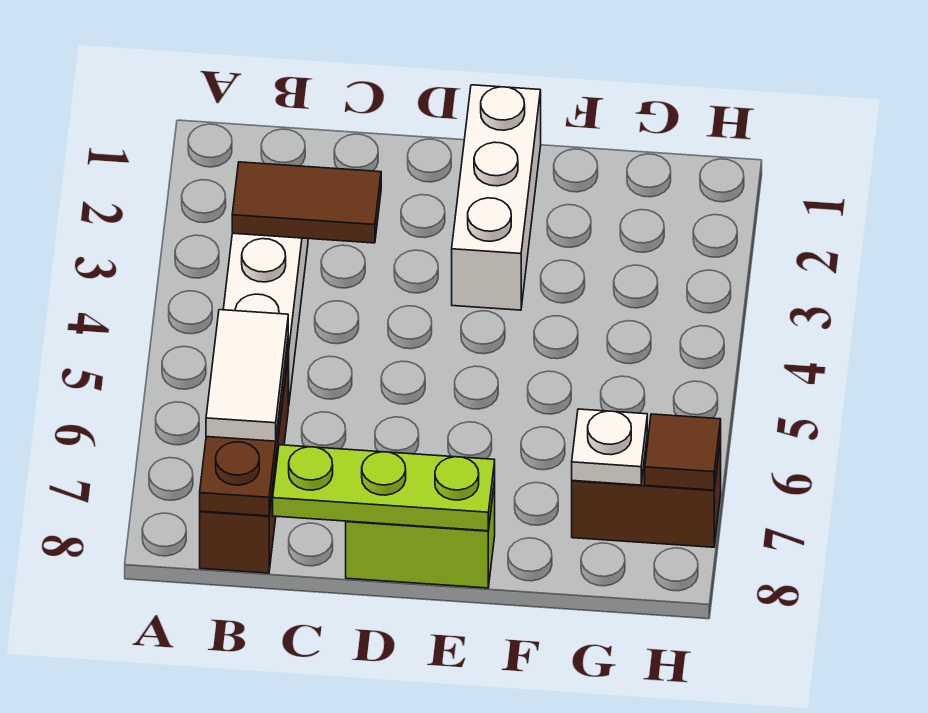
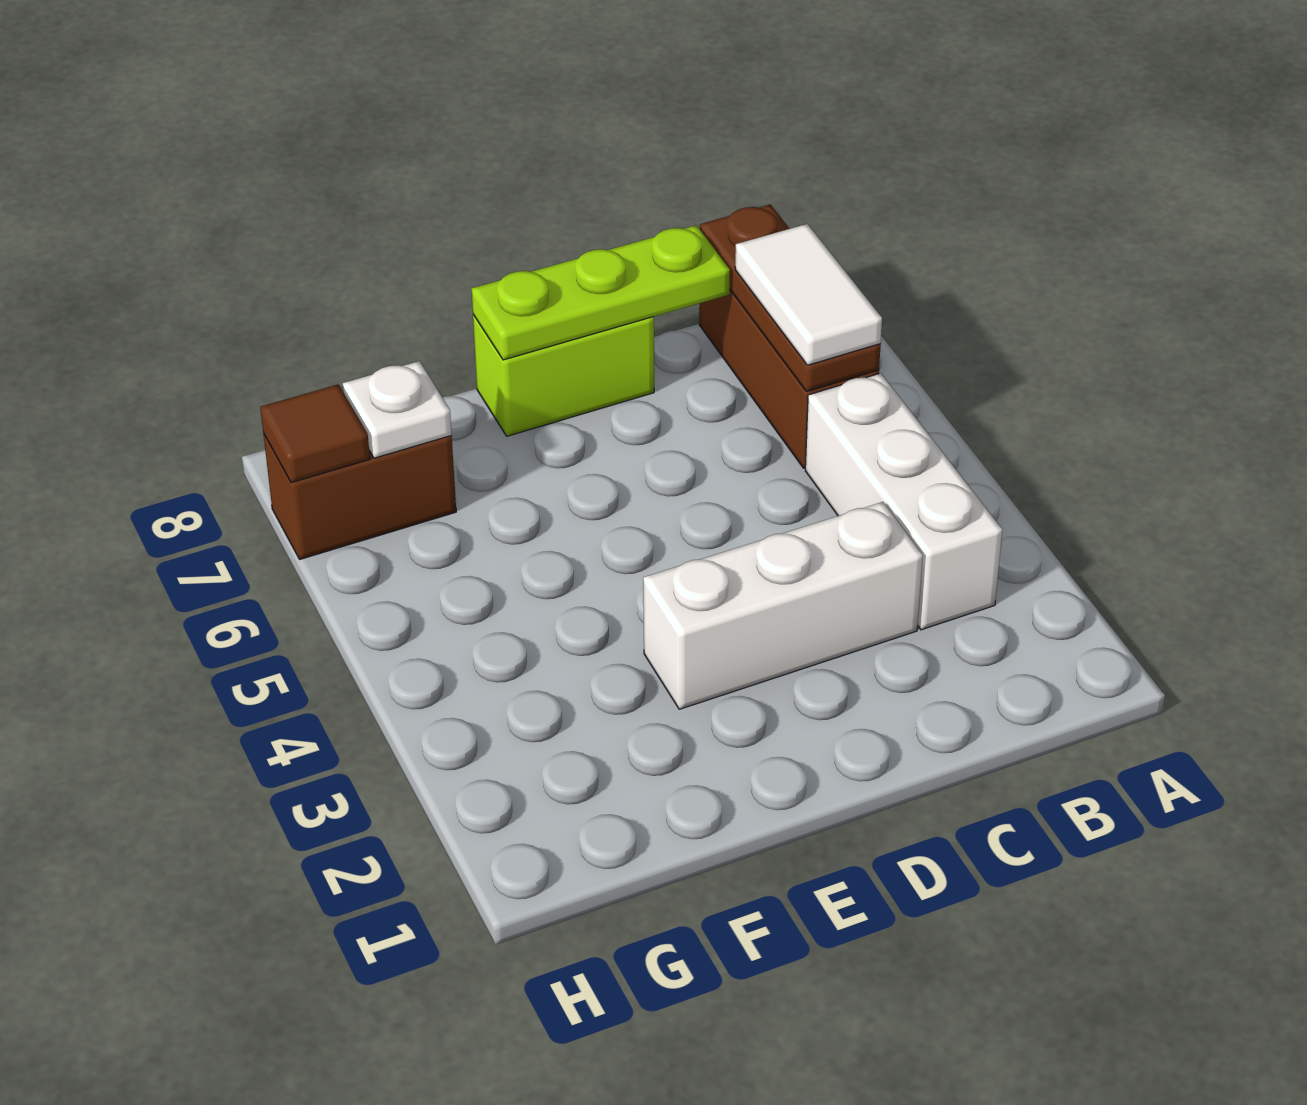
brown tile B3:C3 level 2 -> none
white brick E1:E3 level 1 -> white brick C3:E3 level 1

